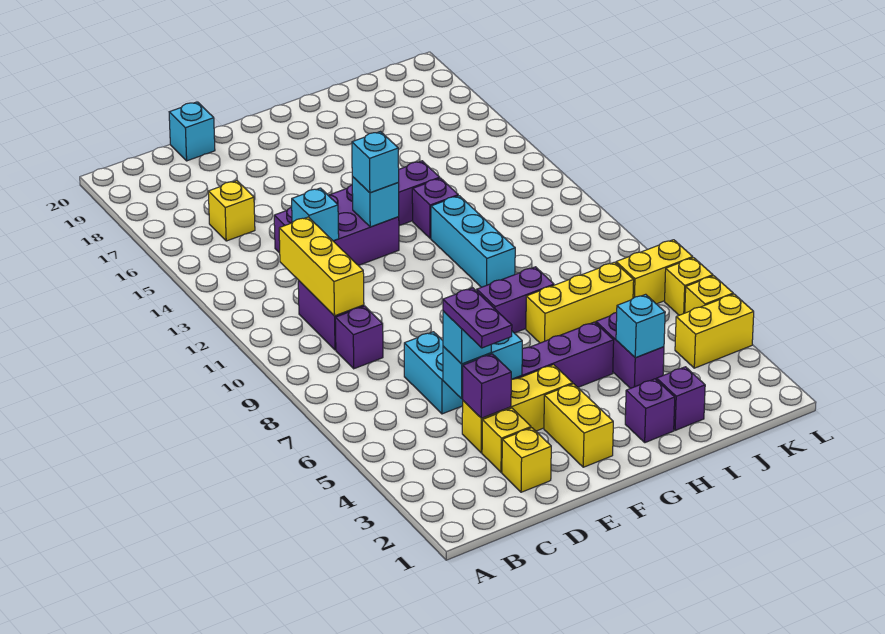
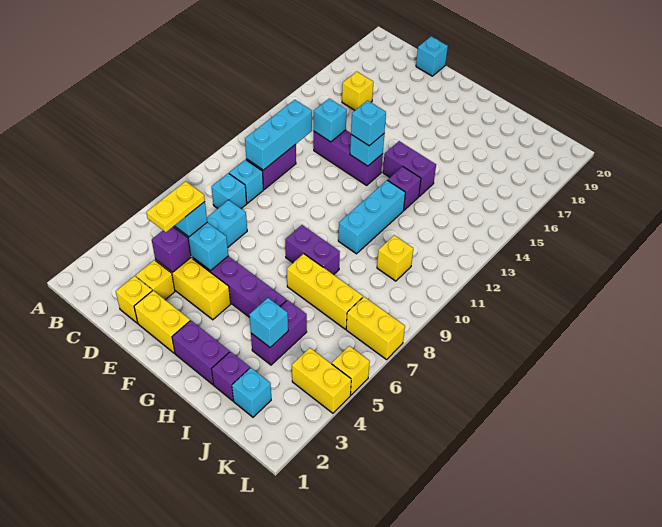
none -> cyan brick C8 level 1
purple brick C9 level 1 -> cyan brick C9 level 1
yellow brick C10:C12 level 2 -> cyan brick C10:C12 level 2
purple plate D4:D5 level 4 -> yellow plate D4:D5 level 4
purple brick D13:F14 level 1 -> purple brick D13:F13 level 1
yellow brick F2:F3 level 1 -> yellow brick E2:F2 level 1
purple brick H2 level 1 -> purple brick G2:H2 level 1
none -> cyan brick J2 level 1
yellow brick L6 level 1 -> yellow brick J10 level 1

